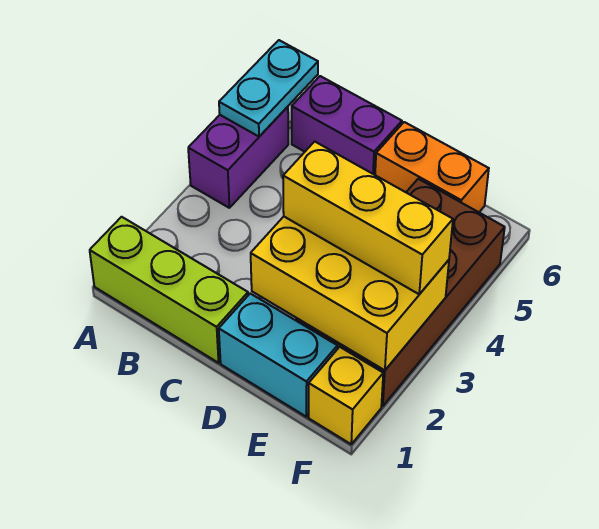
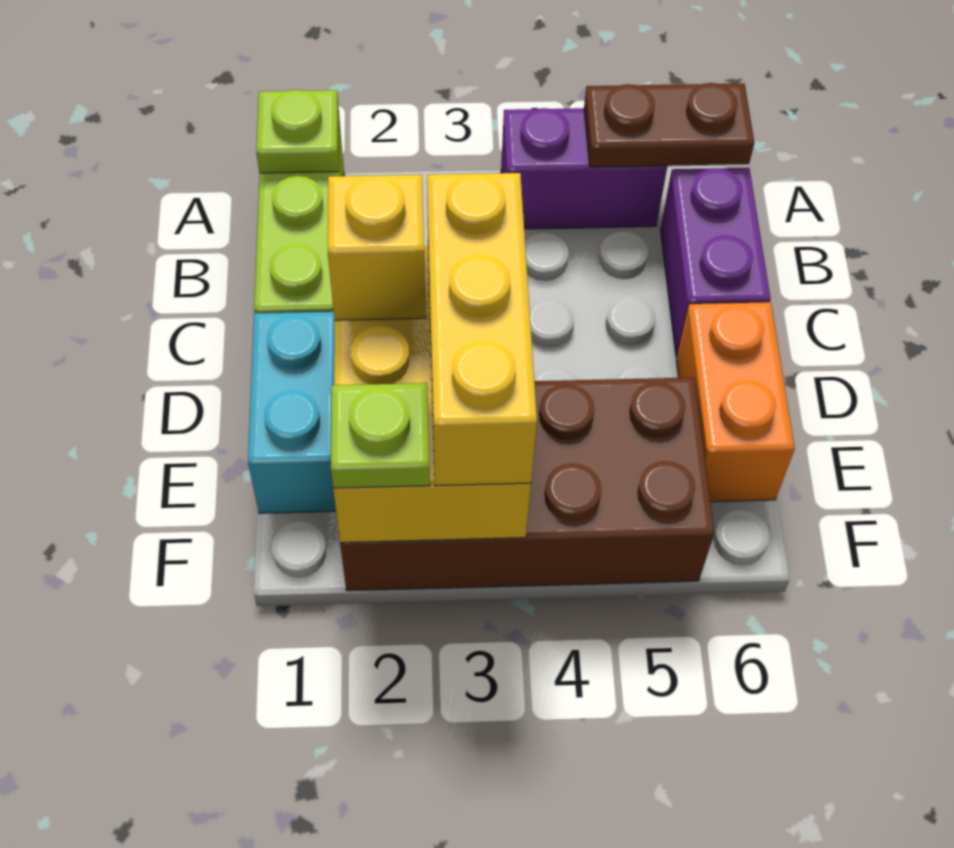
none -> lime plate A1 level 2
cyan plate A5:A6 level 2 -> brown plate A5:A6 level 2
yellow brick F1 level 1 -> yellow brick D2 level 3
none -> lime plate F2 level 3

